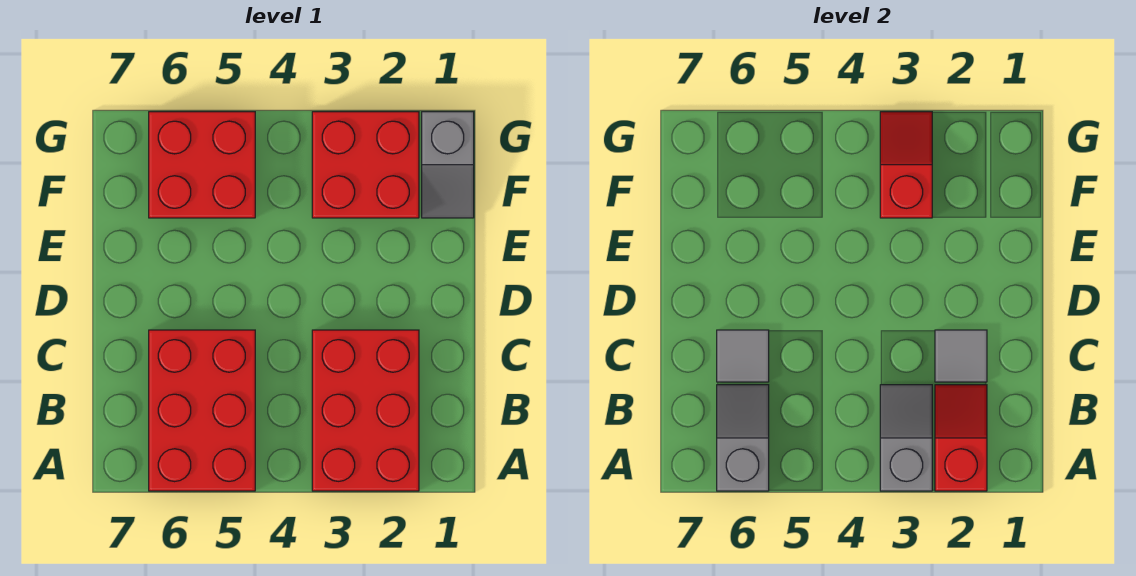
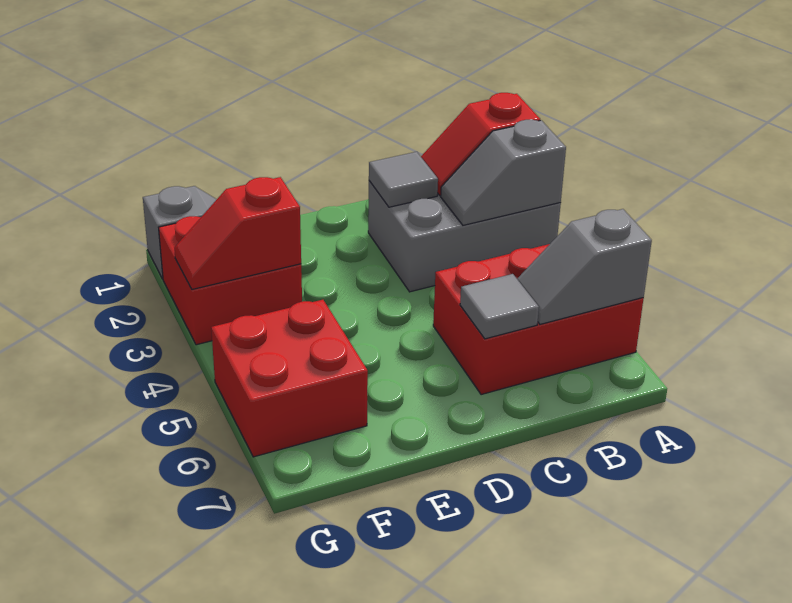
red brick A2:C3 level 1 -> grey brick A2:C3 level 1

